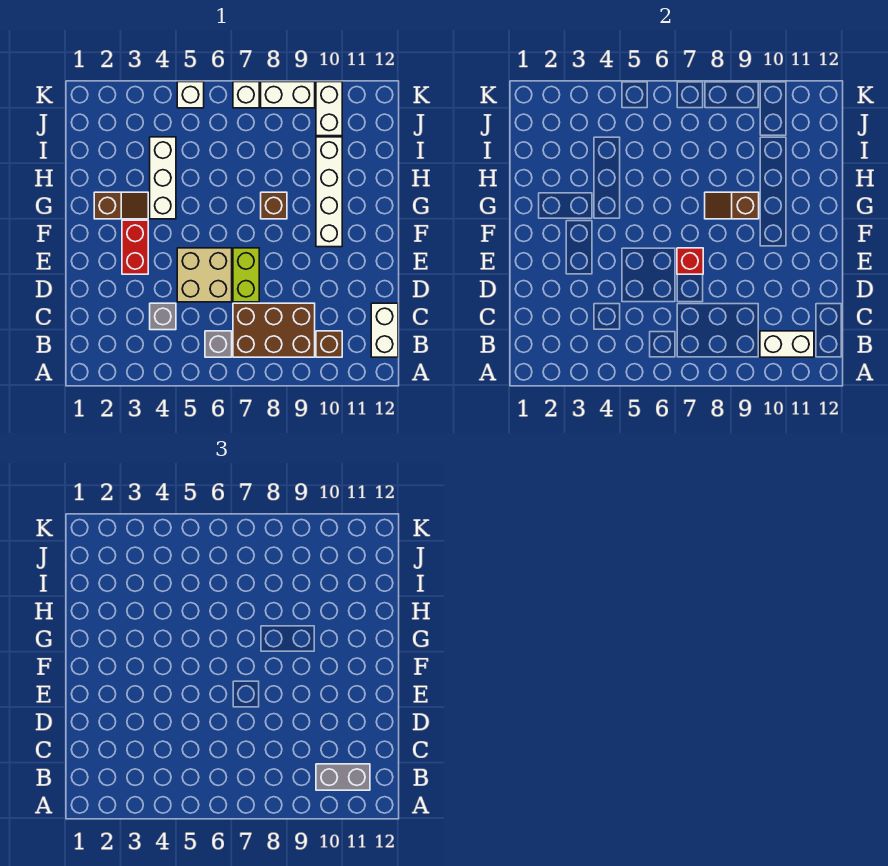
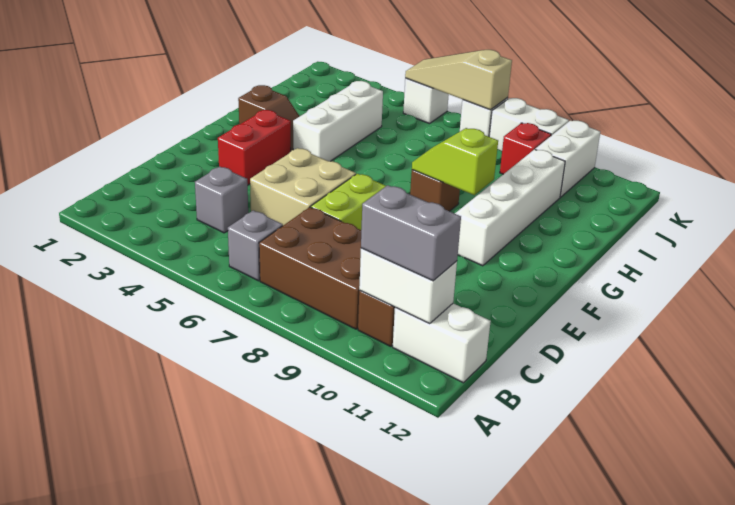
white brick B12:C12 level 1 -> white brick B11:B12 level 1
red brick E7 level 2 -> red brick J9 level 1
brown slope G8:G9 level 2 top 9 -> lime slope G8:G9 level 2 top 9
none -> tan slope K5:K7 level 2 top 7

